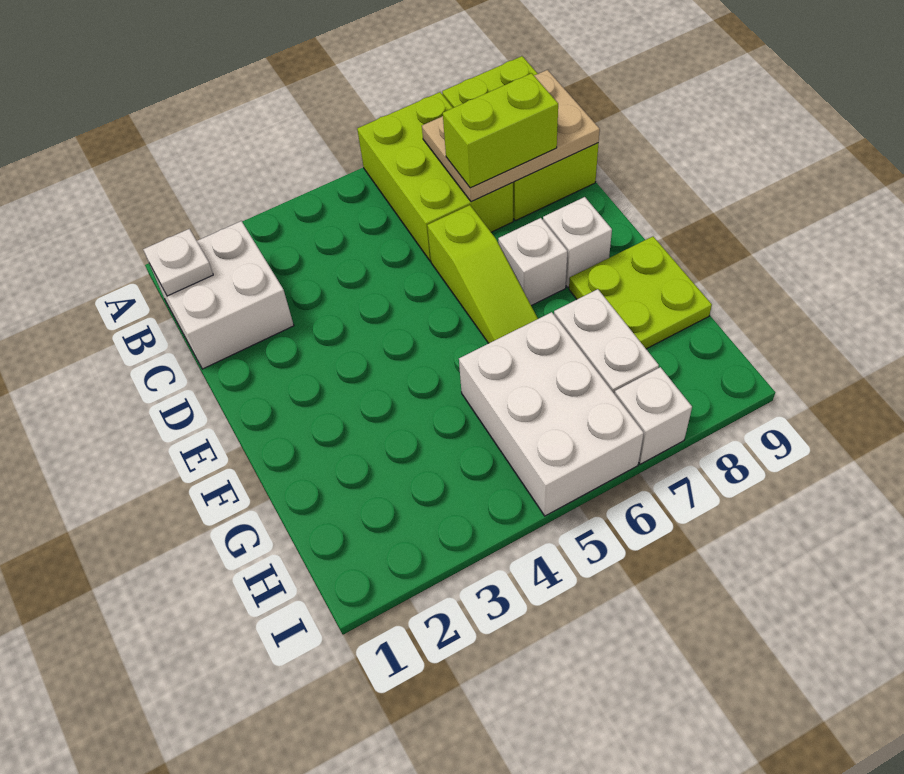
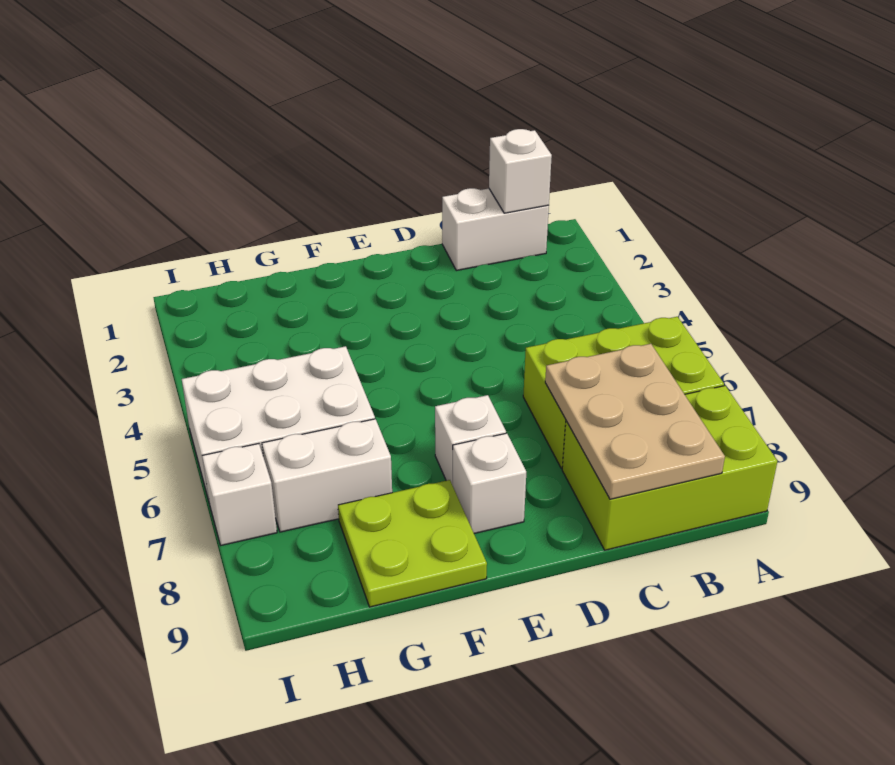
white brick B1:C2 level 1 -> white brick B1:C1 level 1
white plate B1 level 2 -> white brick B1 level 2
lime brick C7:C8 level 3 -> none
lime slope D6:F6 level 1 top D -> none

